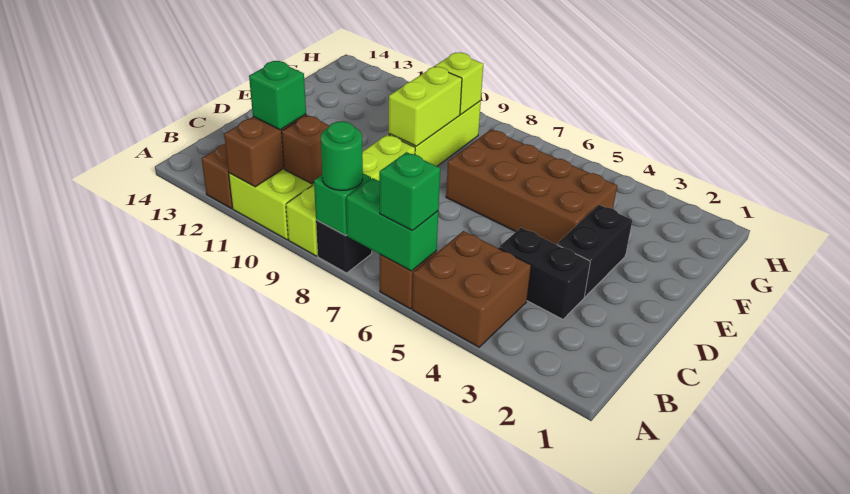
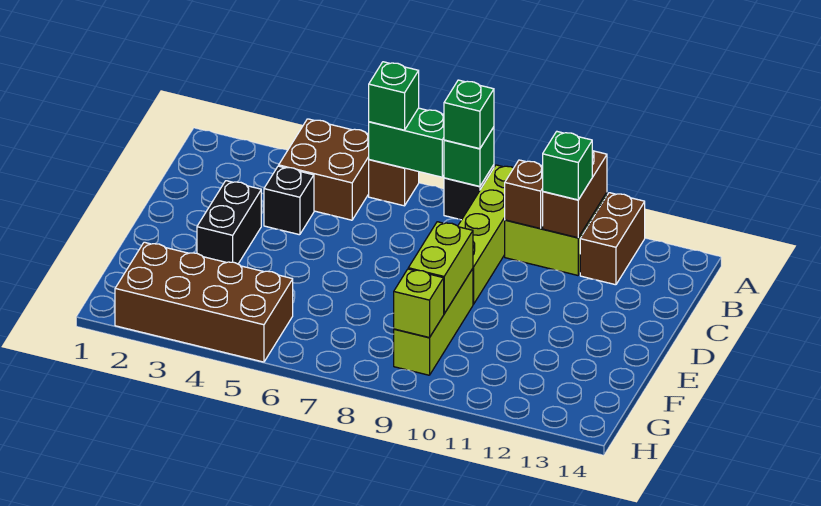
green round brick A8 level 3 -> green brick A8 level 3
black brick C3:C4 level 1 -> black brick C4 level 1
brown brick E4:F7 level 1 -> brown brick G2:H5 level 1

